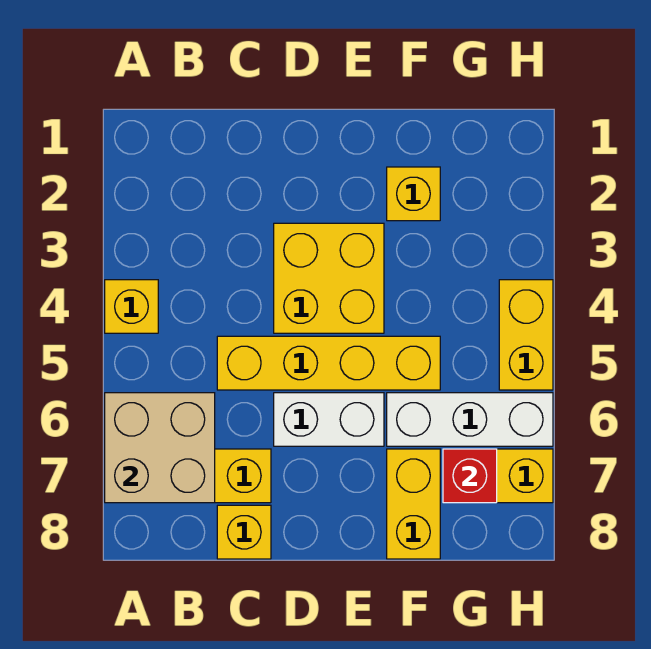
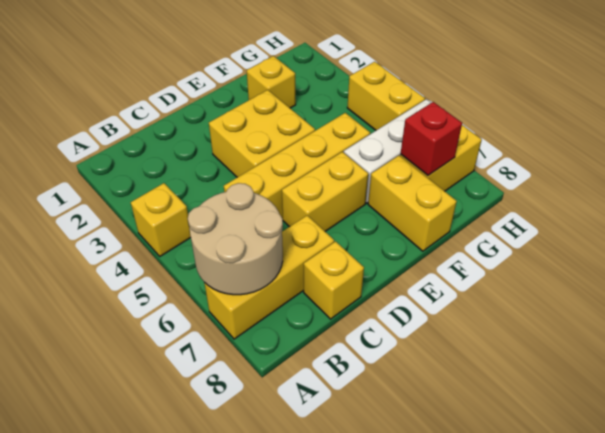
tan brick A6:B7 level 2 -> tan round brick A6:B7 level 2
white brick D6:E6 level 1 -> yellow brick D6:E6 level 1

